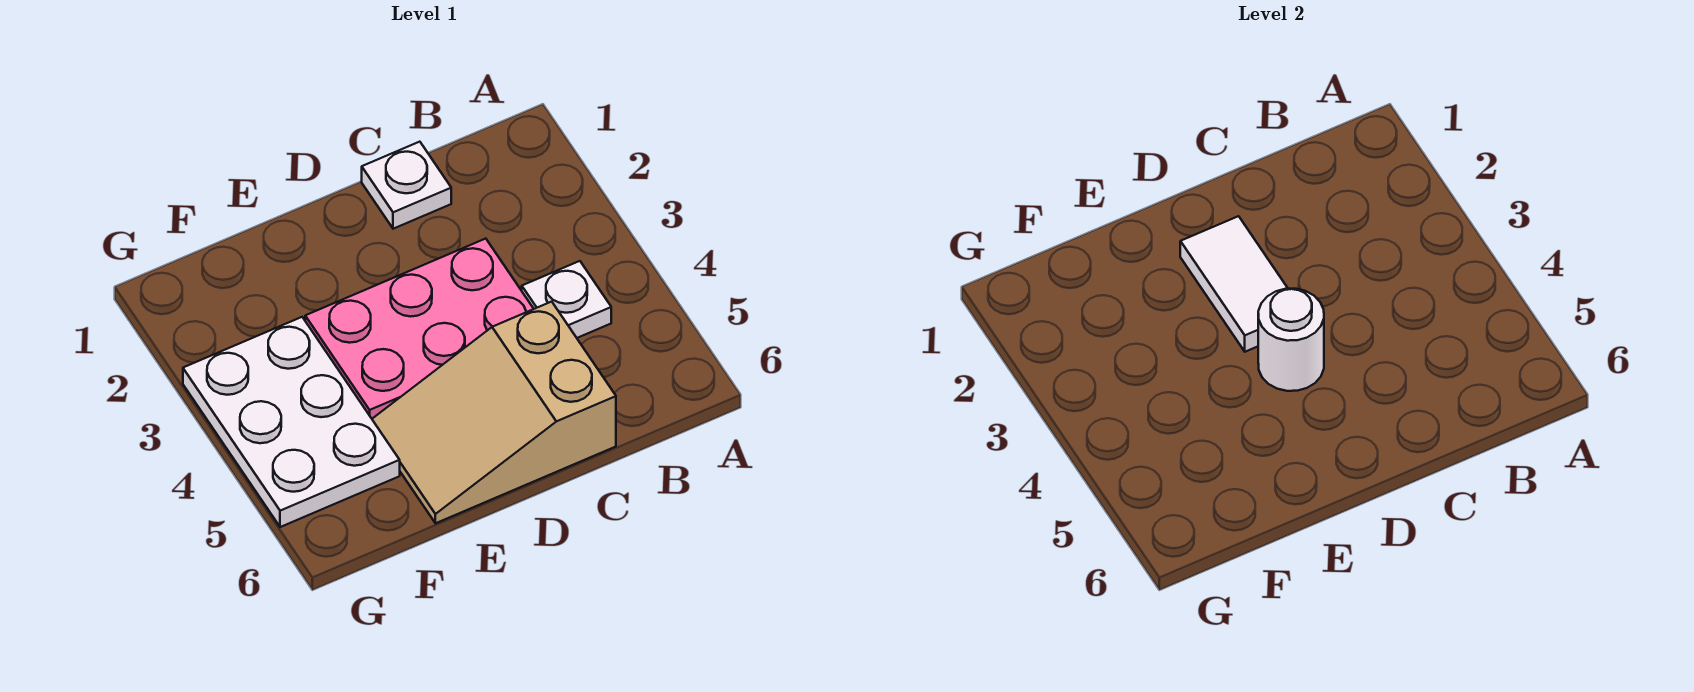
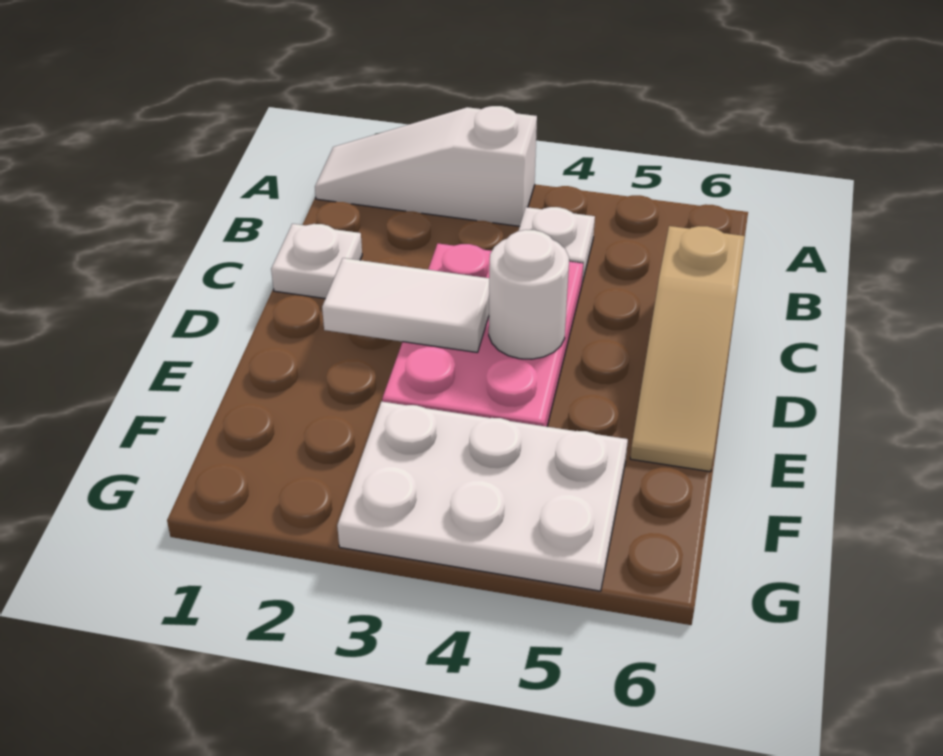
none -> white slope A1:A3 level 1 top 3
tan slope C5:E6 level 1 top C -> tan slope C6:E6 level 1 top C

